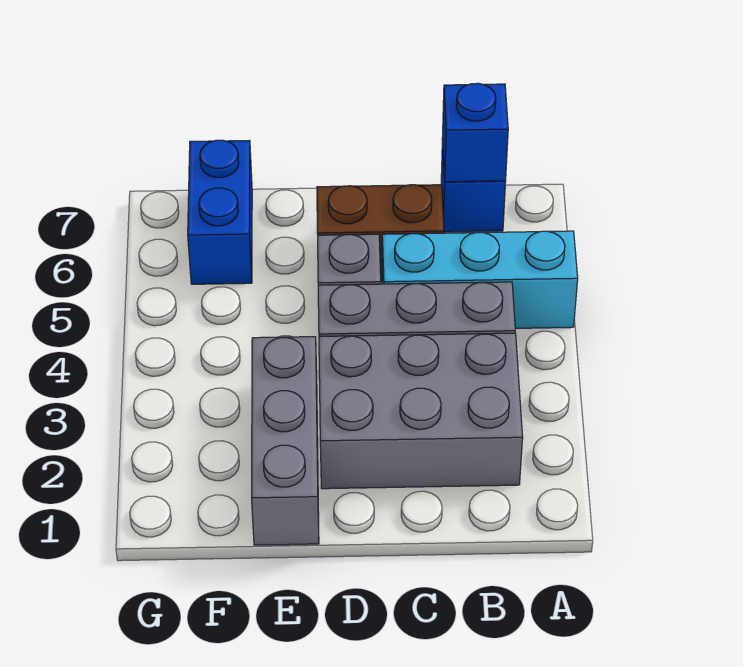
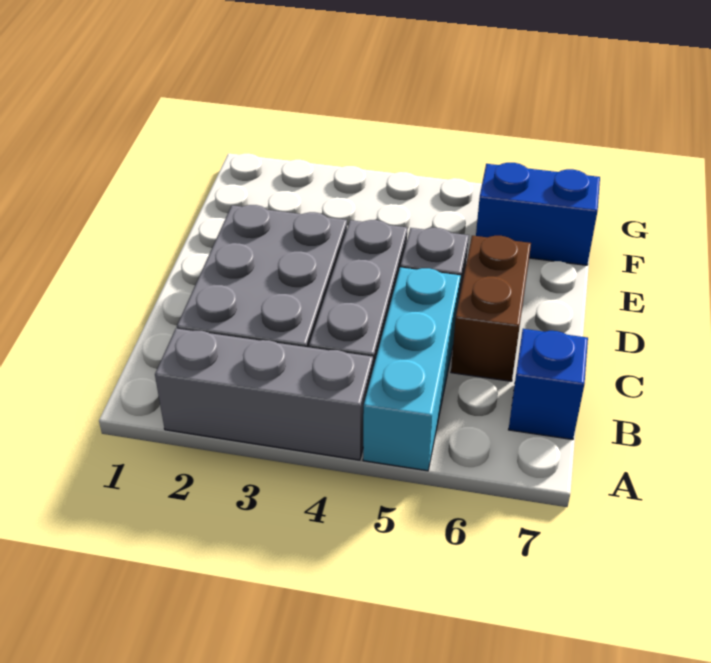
blue brick B7 level 2 -> none
grey brick E1:E3 level 1 -> grey brick A2:A4 level 1

